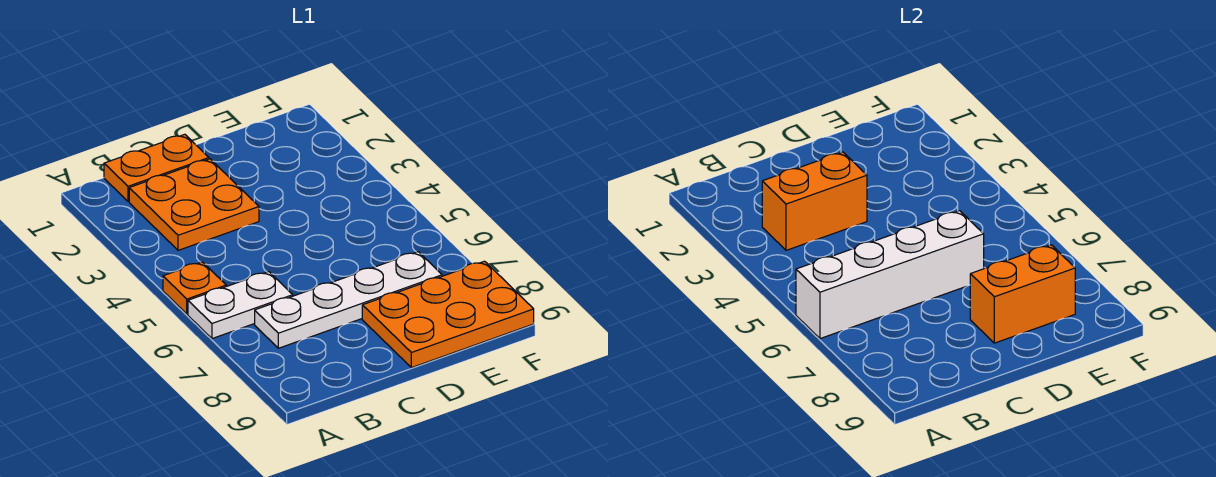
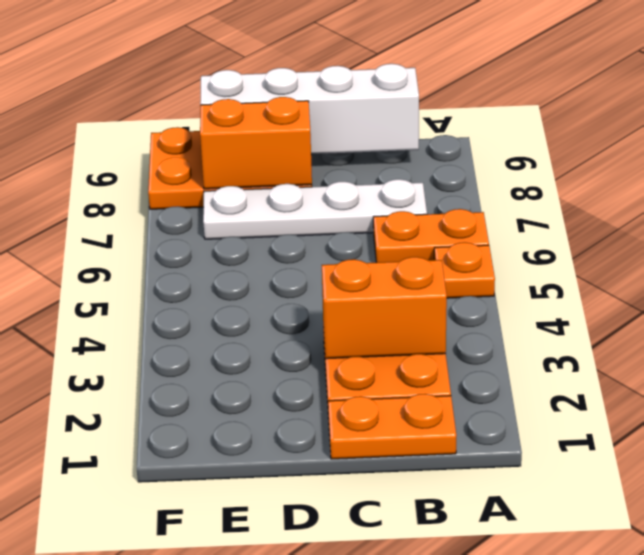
white plate A6:B6 level 1 -> orange plate A6:B6 level 1
white brick A6:D6 level 2 -> white brick B9:E9 level 2

